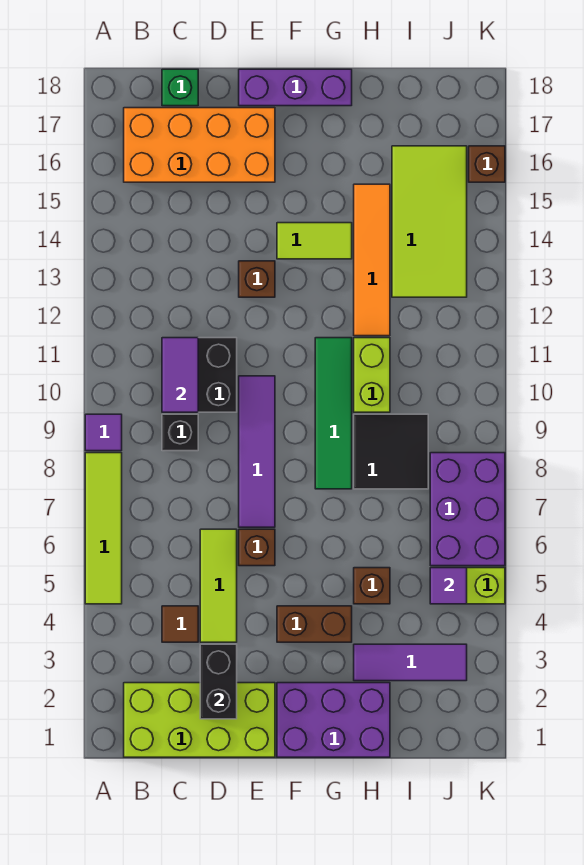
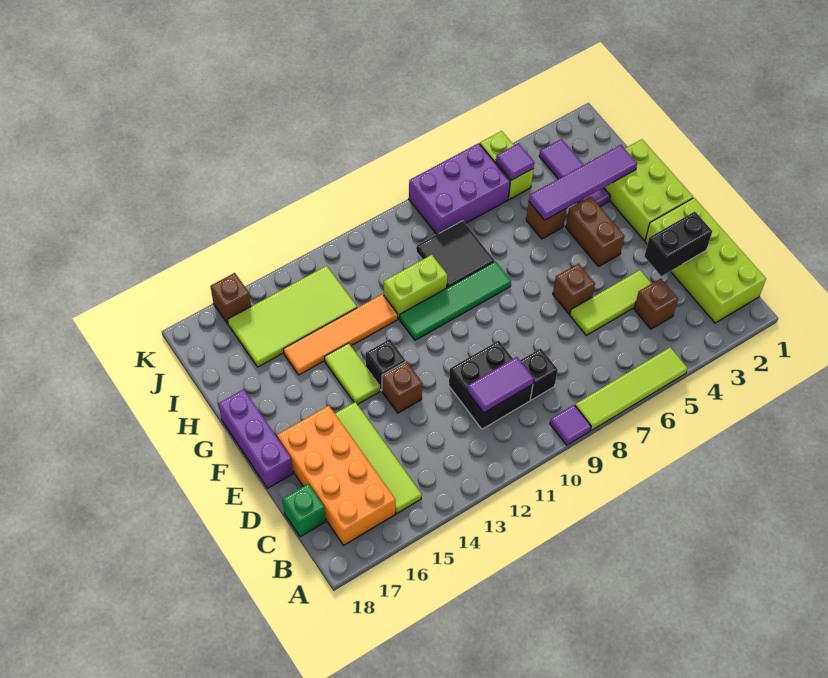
none -> lime tile B15:E15 level 1
brown tile C4 level 1 -> brown brick C4 level 1
purple tile E7:E10 level 1 -> purple tile H2:H5 level 2
purple brick F1:H2 level 1 -> lime brick F1:H2 level 1
none -> black brick F13 level 1

